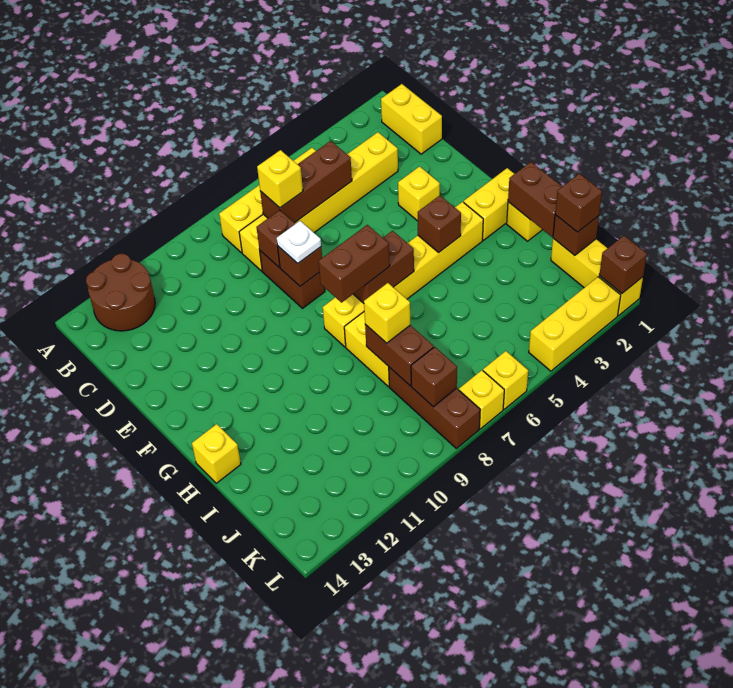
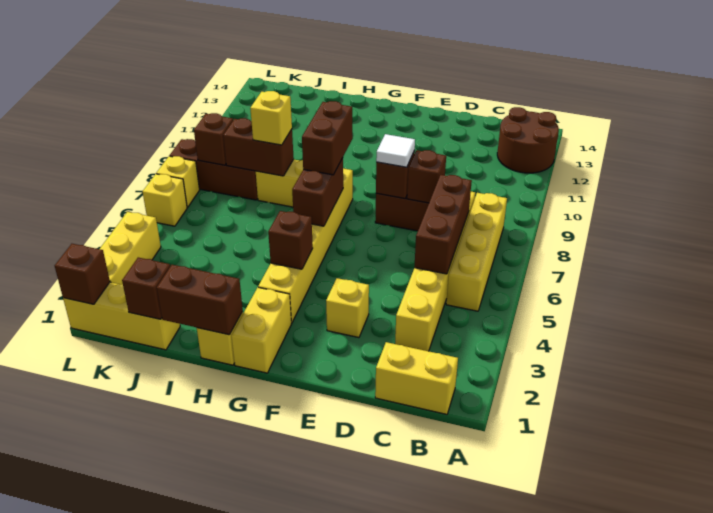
yellow brick C7 level 3 -> none
white plate E8 level 3 -> white tile E8 level 3
yellow brick H14 level 1 -> none
brown brick J1 level 3 -> none

